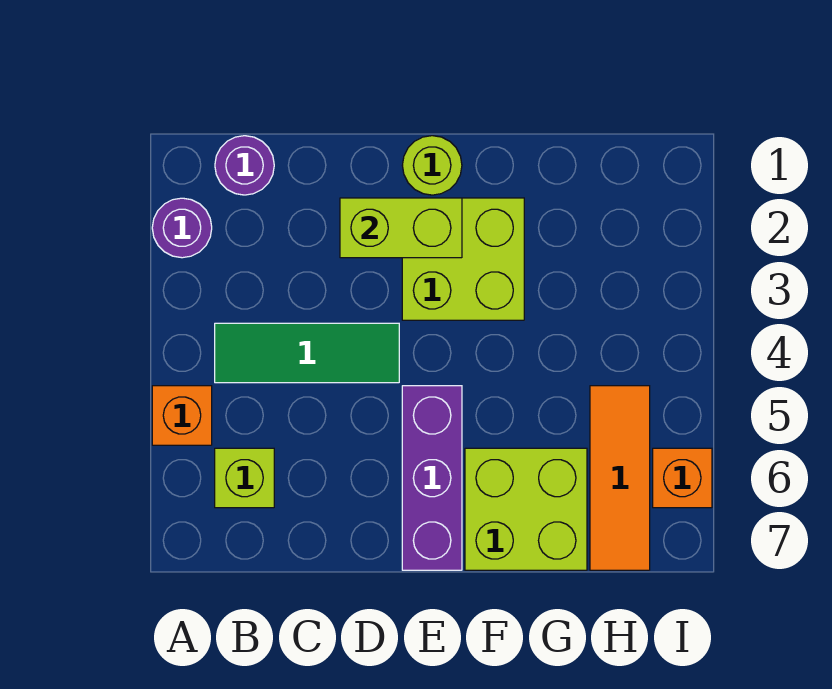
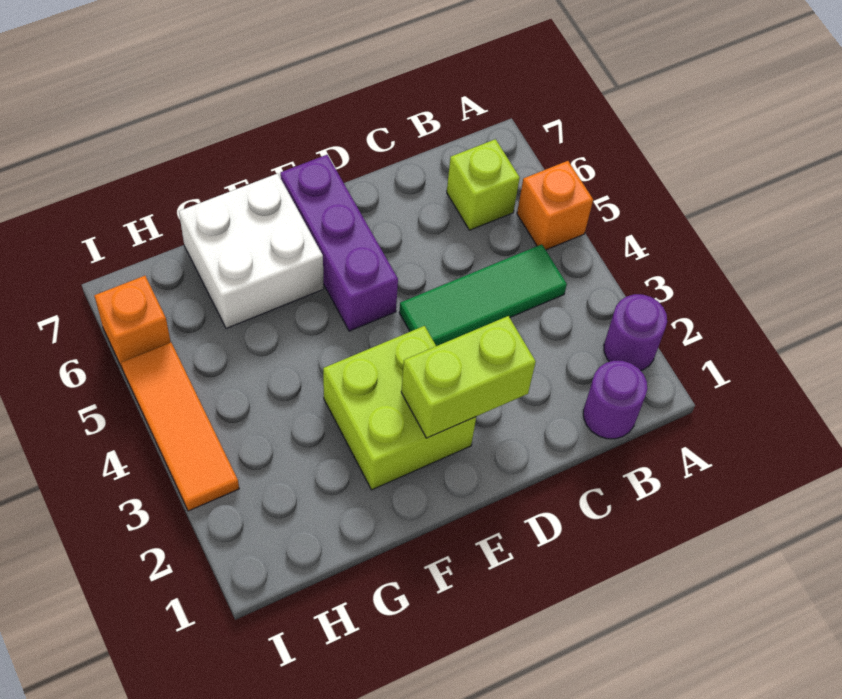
lime round brick E1 level 1 -> none
lime brick F6:G7 level 1 -> white brick F6:G7 level 1
orange tile H5:H7 level 1 -> orange tile I3:I5 level 1

